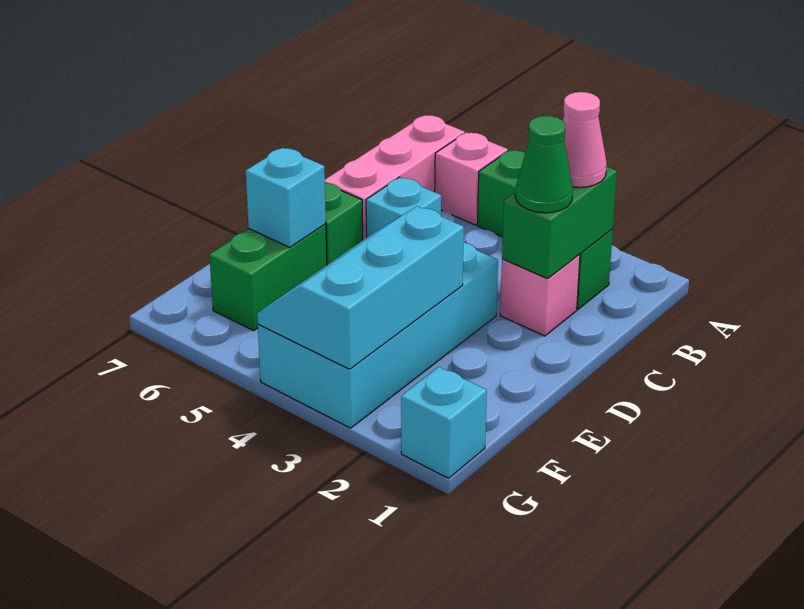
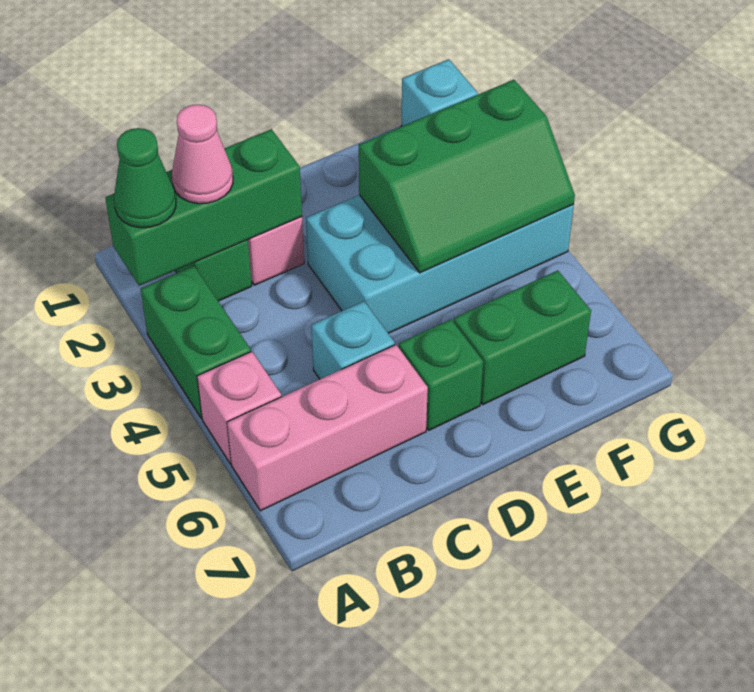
green brick B2:C2 level 2 -> green brick A2:C2 level 2
green cone C2 level 3 -> green cone A2 level 3
cyan slope E3:G4 level 2 top 3 -> green slope E3:G4 level 2 top 3
cyan brick E6 level 2 -> none

